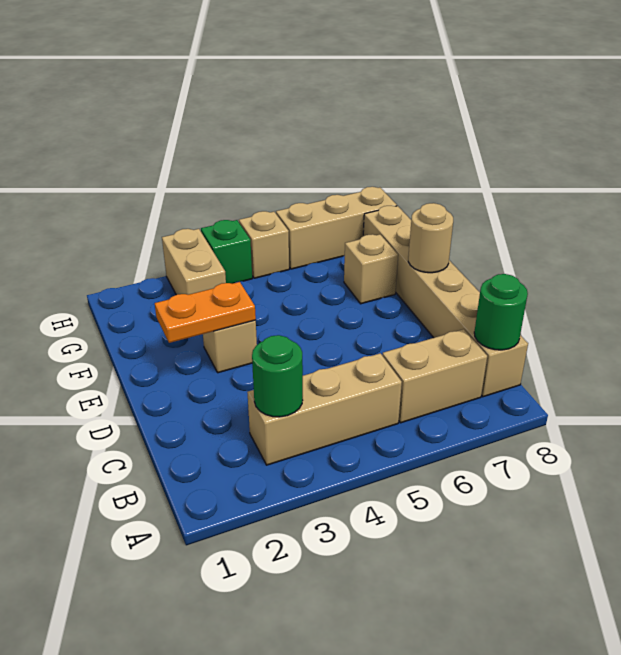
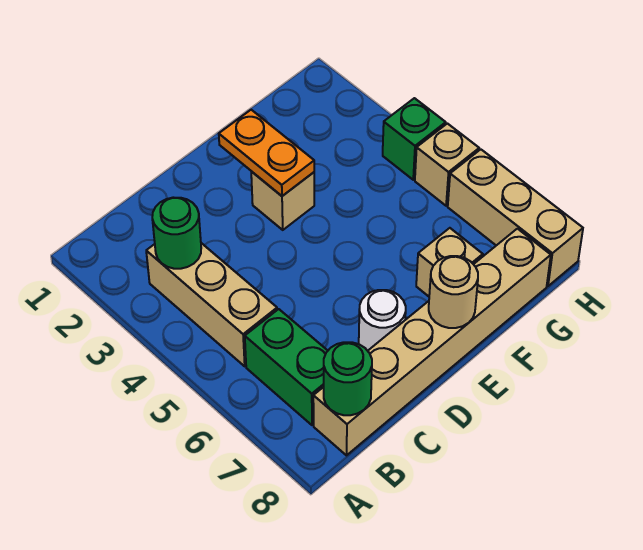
tan brick B6:B7 level 1 -> green brick B6:B7 level 1
none -> white round brick D7 level 1
tan brick G3:H3 level 1 -> none

